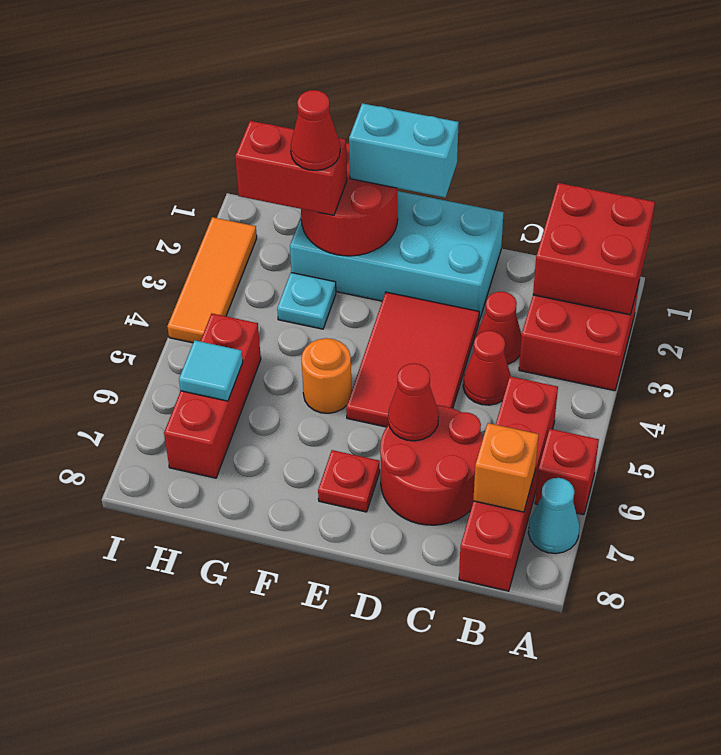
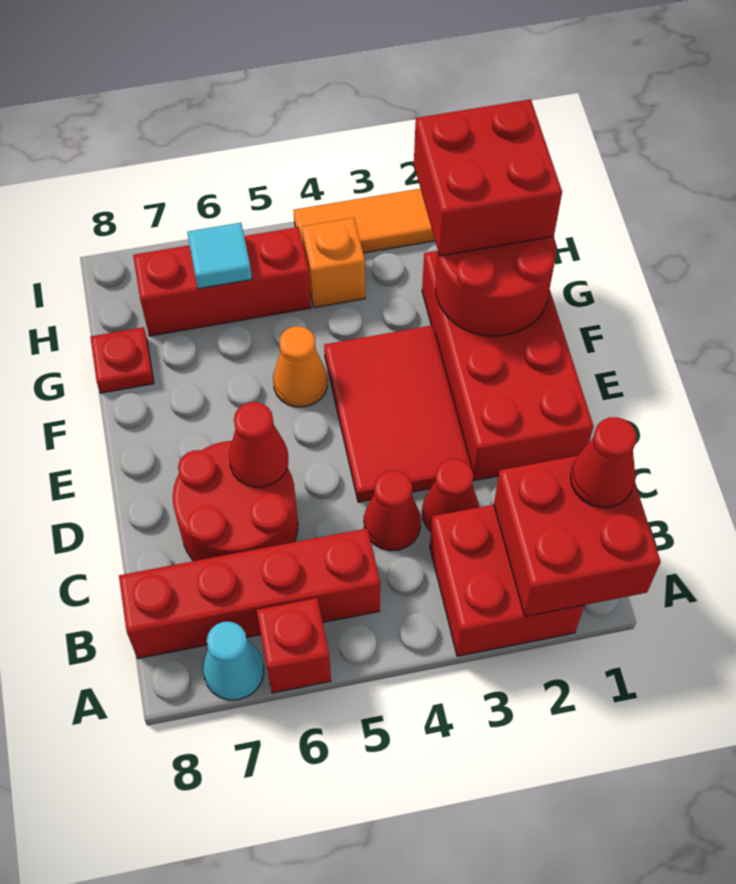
orange brick B7 level 2 -> orange brick H4 level 1
cyan brick D1:G2 level 1 -> red brick D1:G2 level 1
red tile D3:E5 level 1 -> red tile D3:F4 level 1
cyan brick E1:F1 level 3 -> none
red plate E7 level 1 -> red plate G8 level 1
orange round brick F5 level 1 -> orange cone F5 level 1
red brick G2:H2 level 3 -> red brick G1:H2 level 3
red cone G2 level 4 -> red cone B1 level 3
cyan plate G3 level 1 -> none

